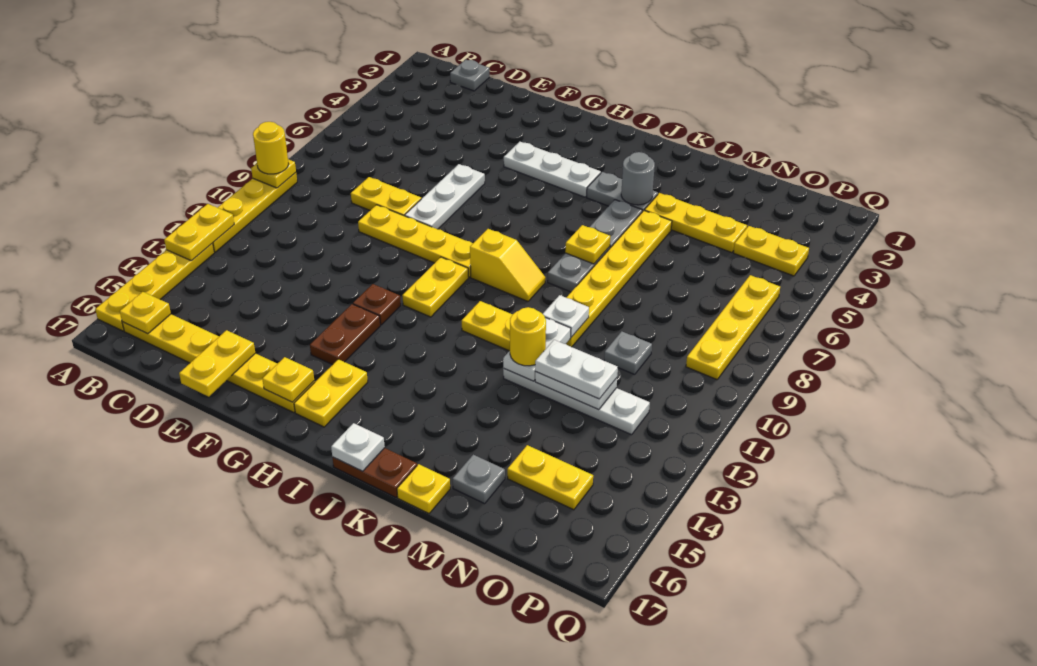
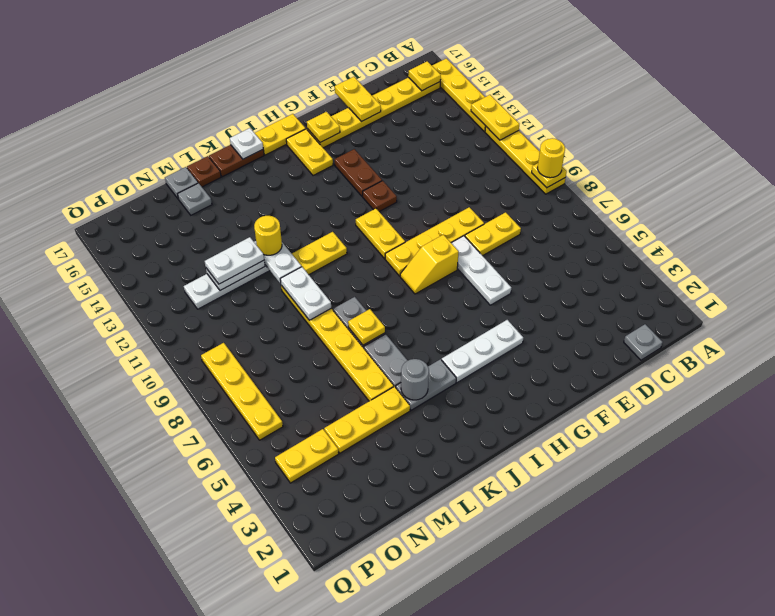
yellow slope I9:J9 level 1 top I -> yellow slope G8:H8 level 1 top G
white plate L10 level 2 -> white plate L9:L10 level 2
yellow plate L17 level 1 -> brown plate L17 level 1
grey plate N10 level 1 -> grey plate M17 level 1
yellow plate N15:O15 level 1 -> yellow plate H17:I17 level 1

